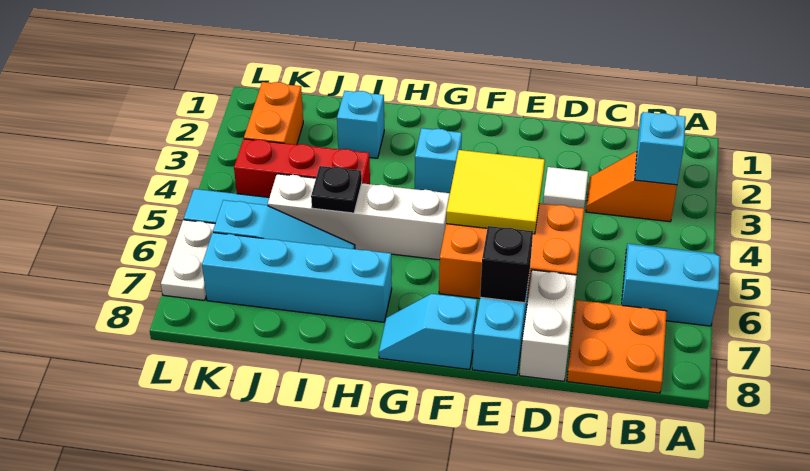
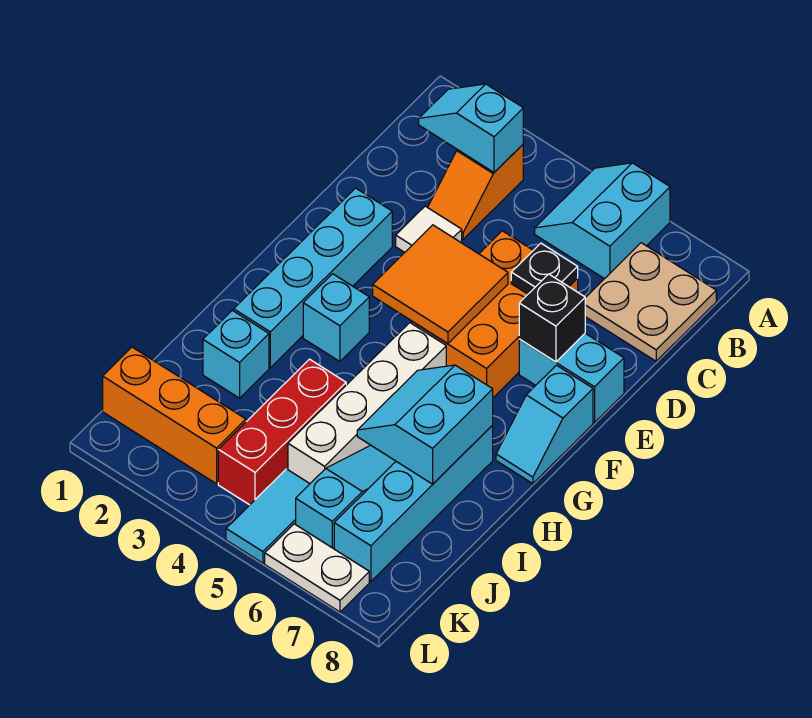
orange plate B7:C8 level 1 -> tan plate B7:C8 level 1
white brick D7:D8 level 1 -> none
none -> cyan brick E2:H2 level 1
yellow tile E4:F5 level 2 -> orange tile E4:F5 level 2
none -> cyan slope H6:I7 level 2 top 7
black plate I5 level 2 -> black plate D6 level 2
orange brick K2:K3 level 1 -> orange brick K1:K3 level 1

